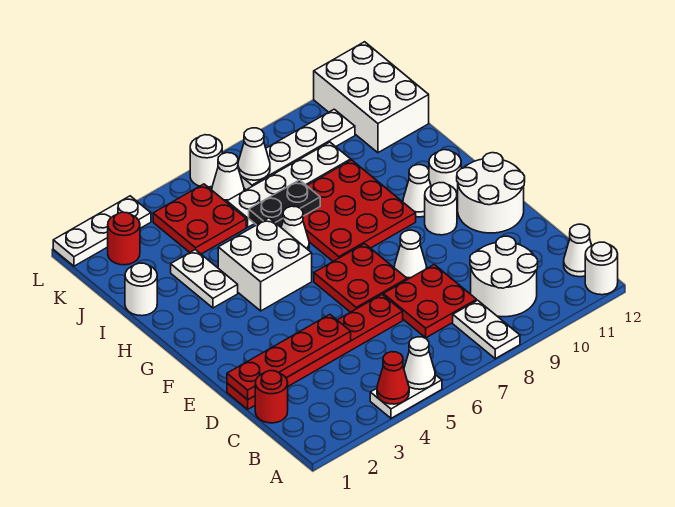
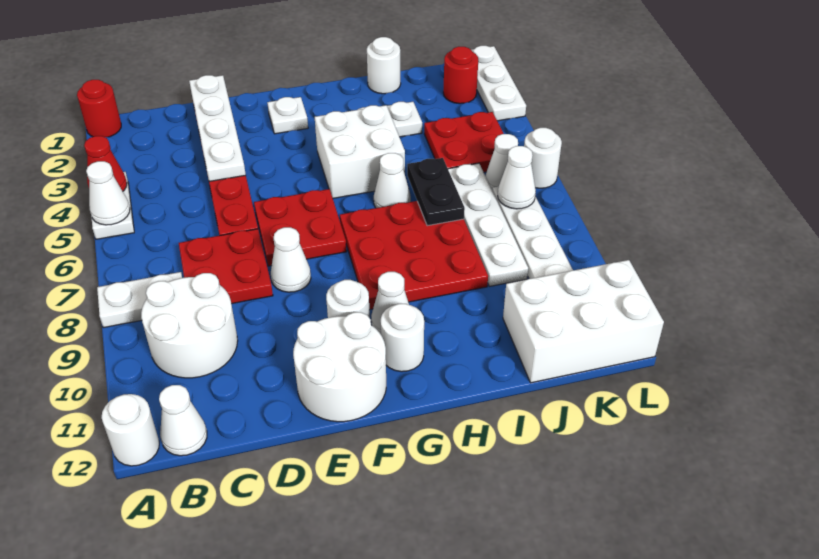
red round brick C1 level 1 -> red round brick A1 level 1
red plate D1:D4 level 2 -> white plate D1:D4 level 2
none -> white plate F2 level 1

